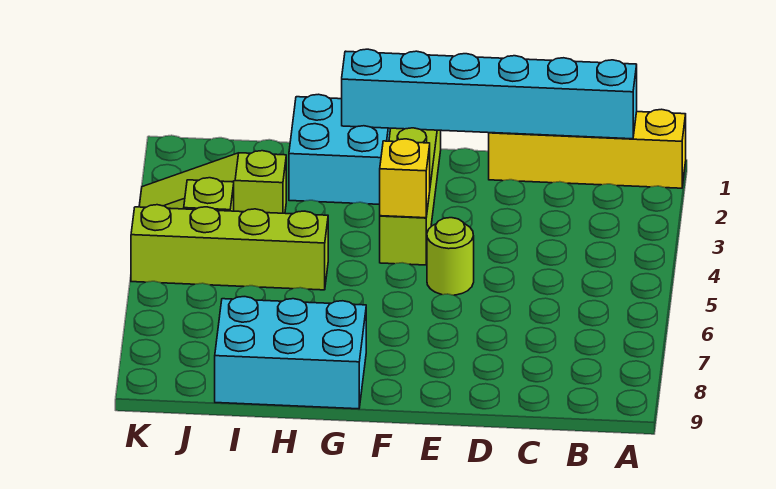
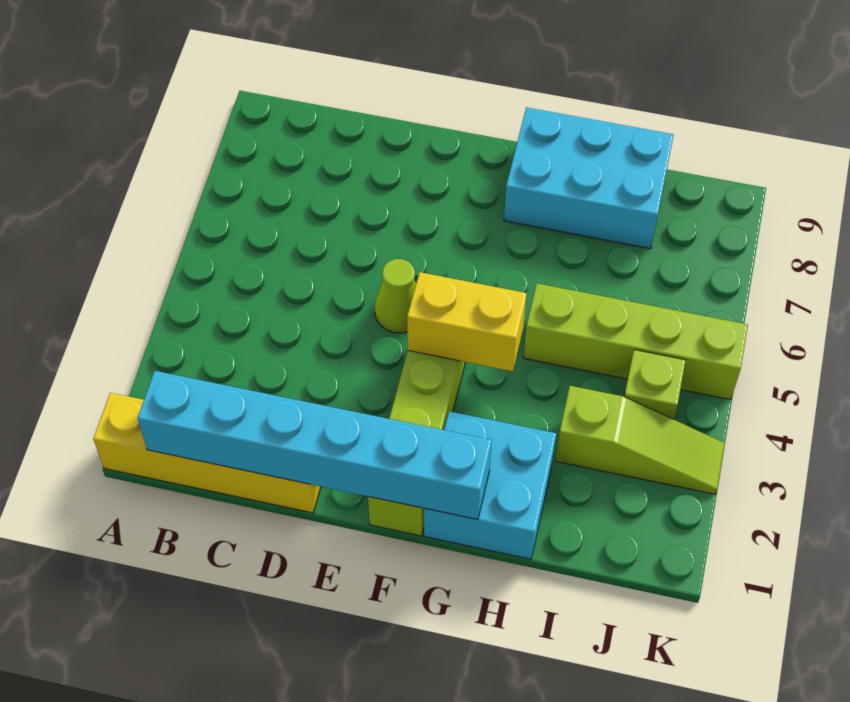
lime round brick E5 level 1 -> lime cone E5 level 1
yellow brick F4 level 2 -> yellow brick F4:G4 level 2

